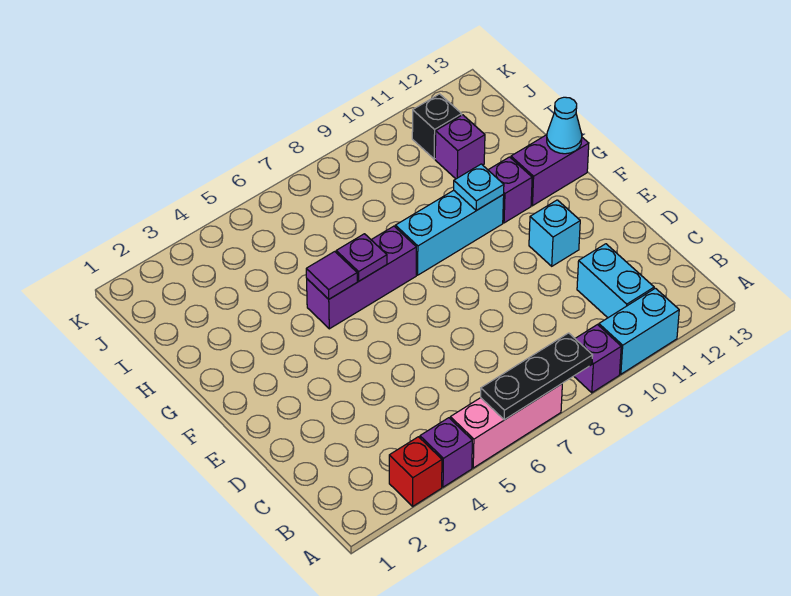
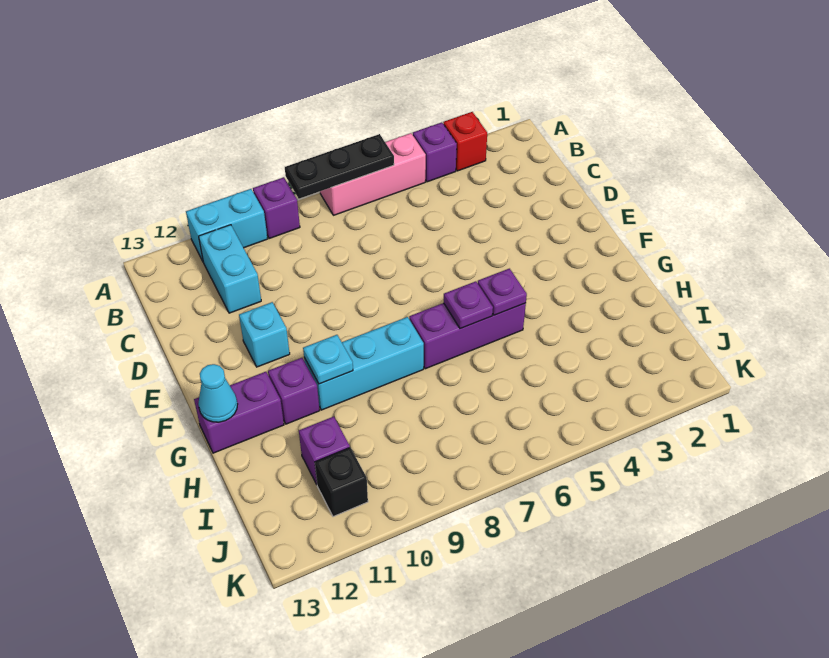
purple tile G5 level 2 -> purple plate G5 level 2

